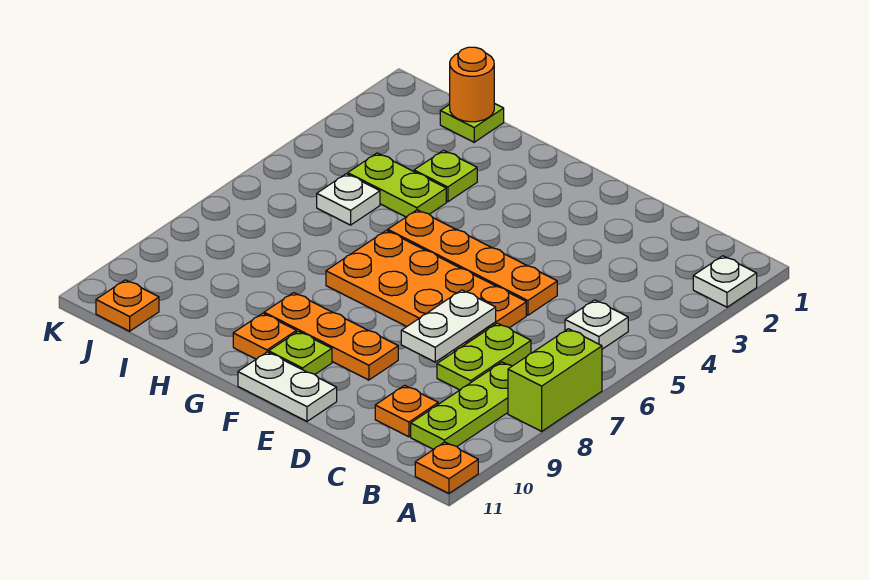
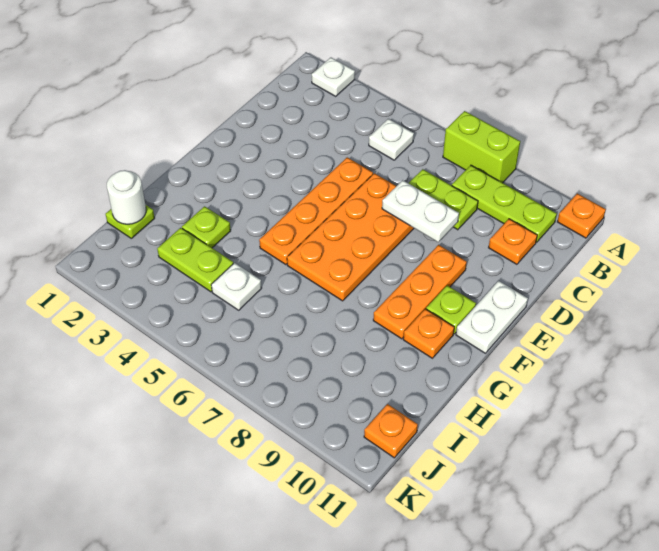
lime plate H4:I4 level 1 -> lime plate I3:I4 level 1
orange round brick I1 level 2 -> white round brick I1 level 2

